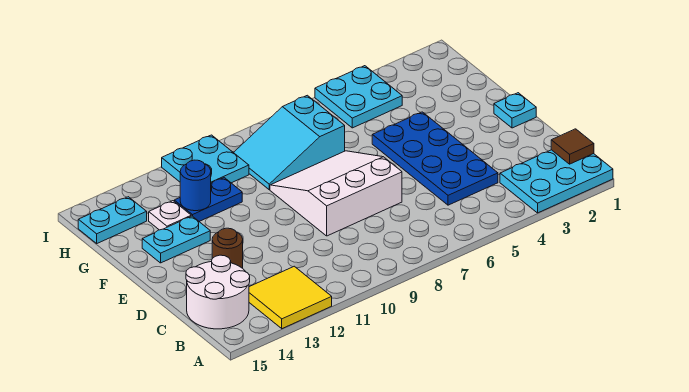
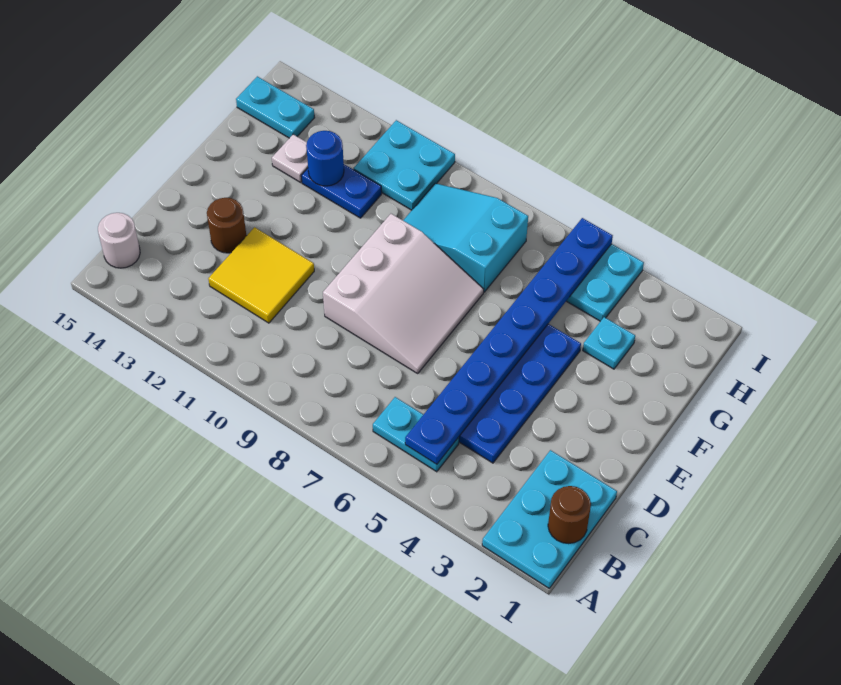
cyan plate A1:B3 level 1 -> cyan plate A1:C2 level 1
yellow tile A12:B13 level 1 -> yellow tile C11:D12 level 1
brown tile B1 level 2 -> brown round brick B1 level 2
none -> blue plate B5:I5 level 2
white round brick B14:C15 level 1 -> white round brick B15 level 1
white slope D7:F9 level 1 top D -> white slope D7:F9 level 1 top 9
cyan plate E1 level 1 -> cyan plate G3 level 1
cyan plate F13:F14 level 1 -> cyan plate B5:B6 level 1

